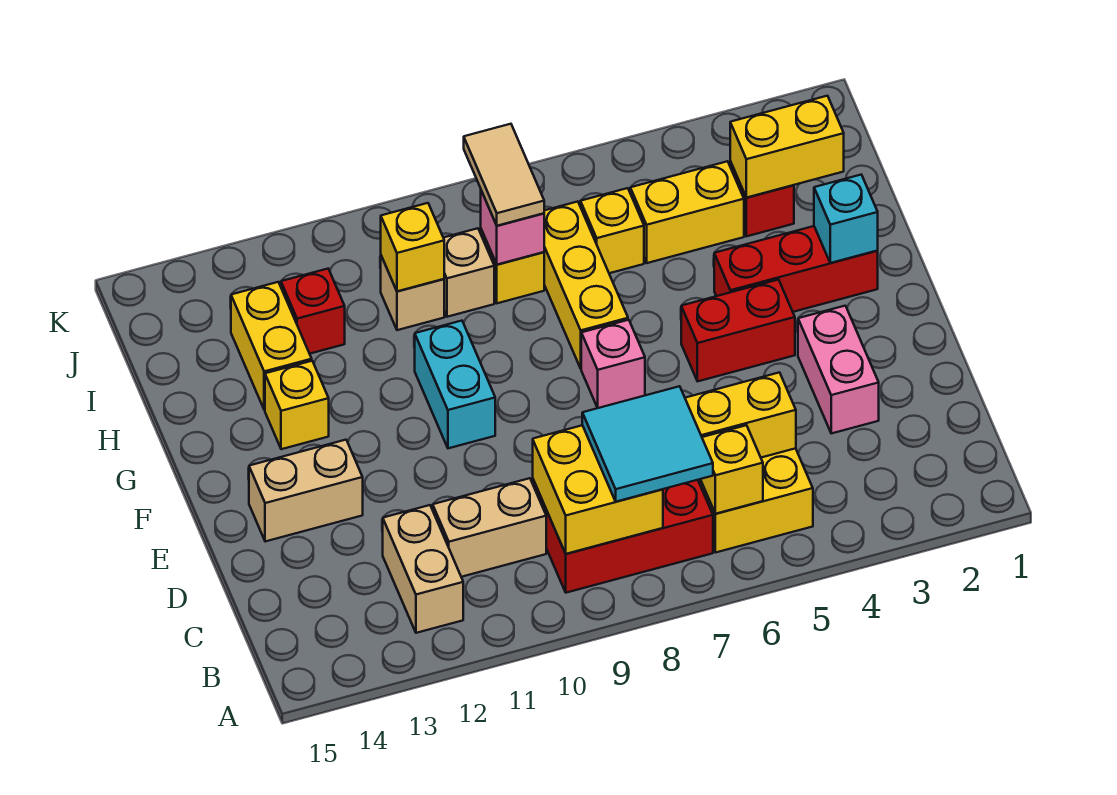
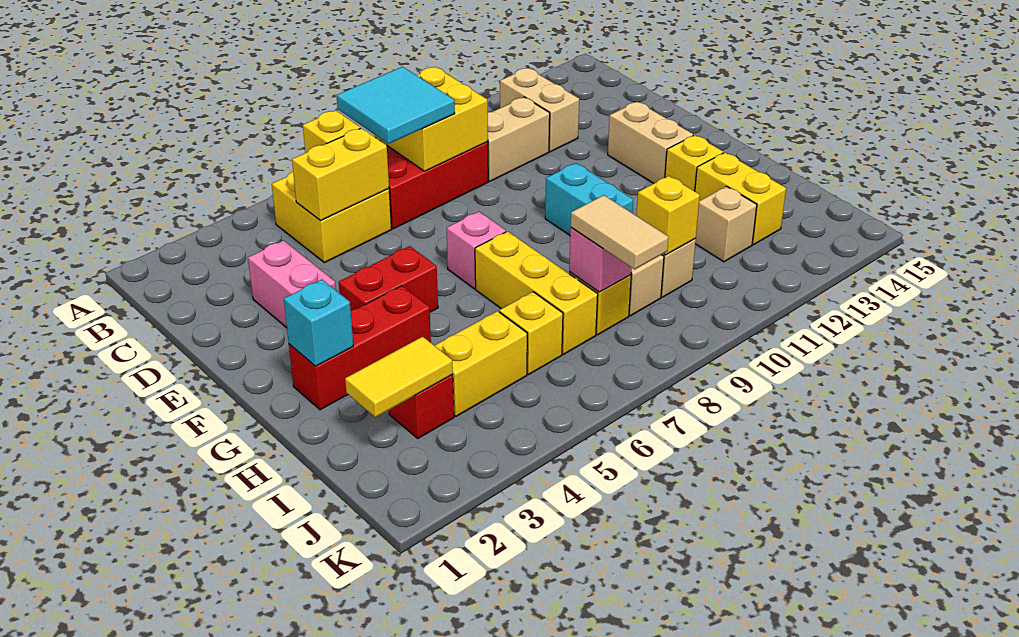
tan brick E13:E14 level 1 -> tan brick E13:F13 level 1
yellow brick I2:I3 level 2 -> yellow tile I2:I3 level 2
red brick I12 level 1 -> tan brick I12 level 1

